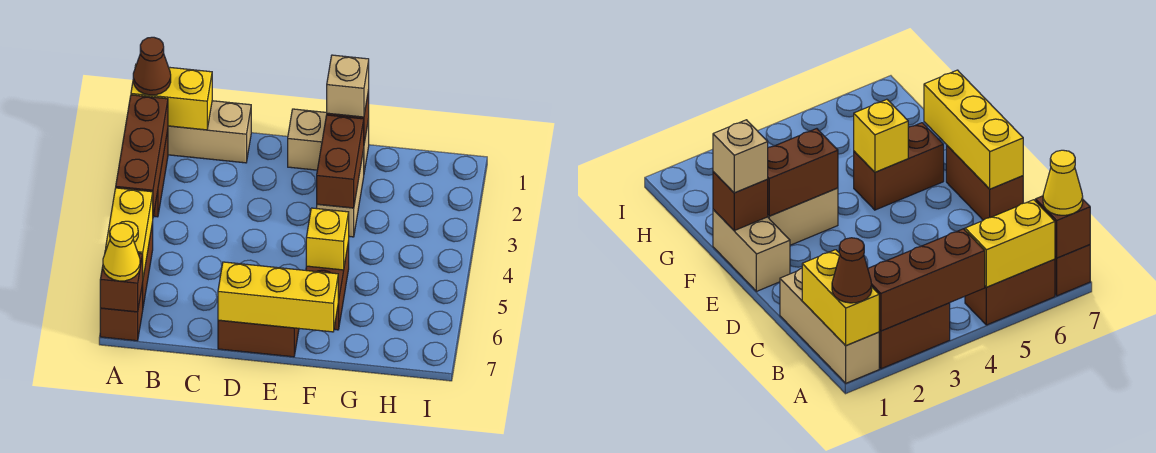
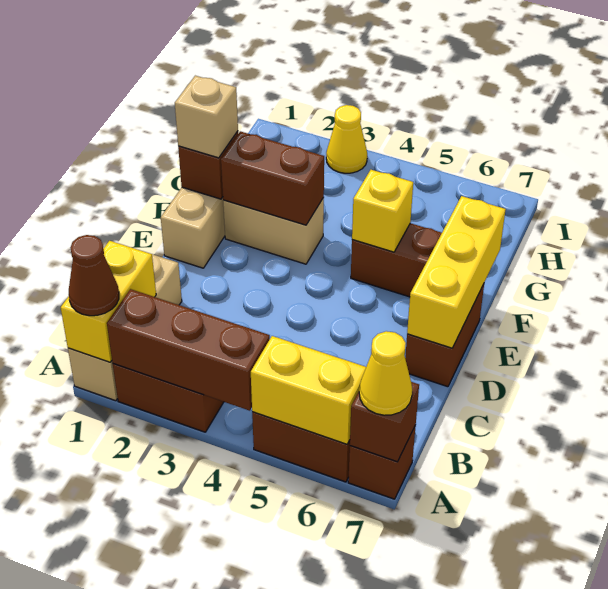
none -> yellow cone I3 level 1

